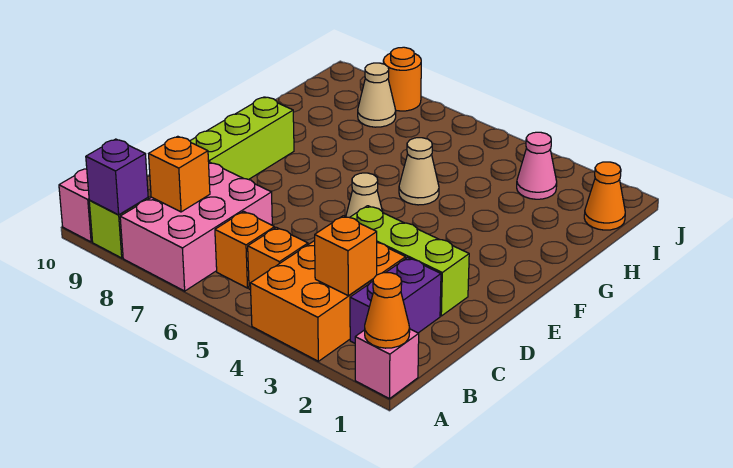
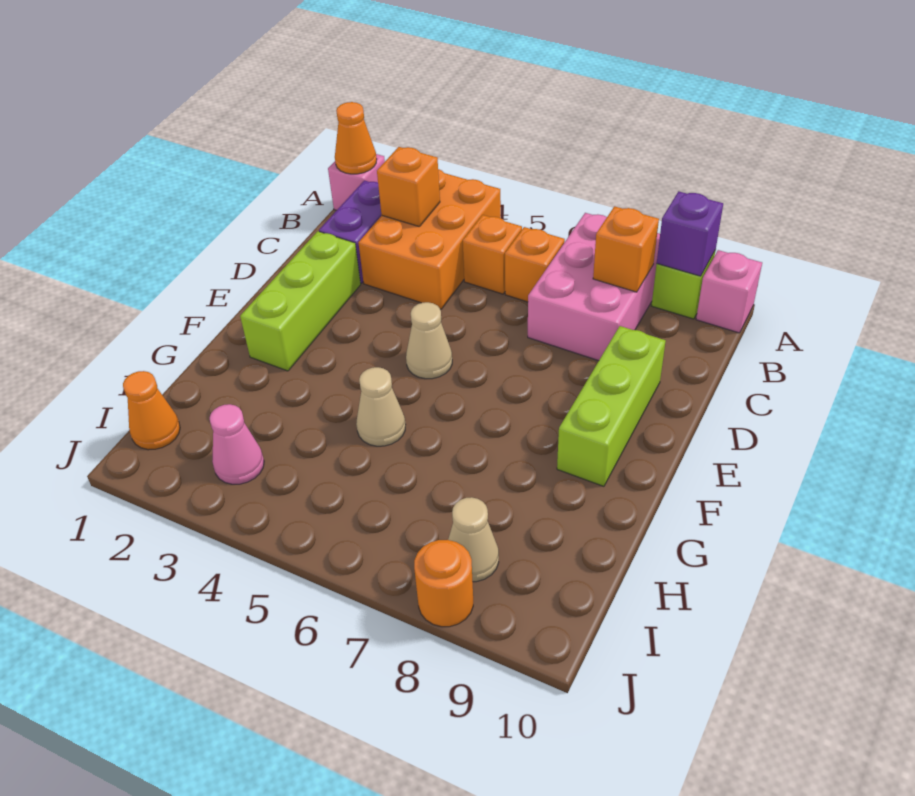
lime brick D2:D4 level 1 -> lime brick D2:F2 level 1

